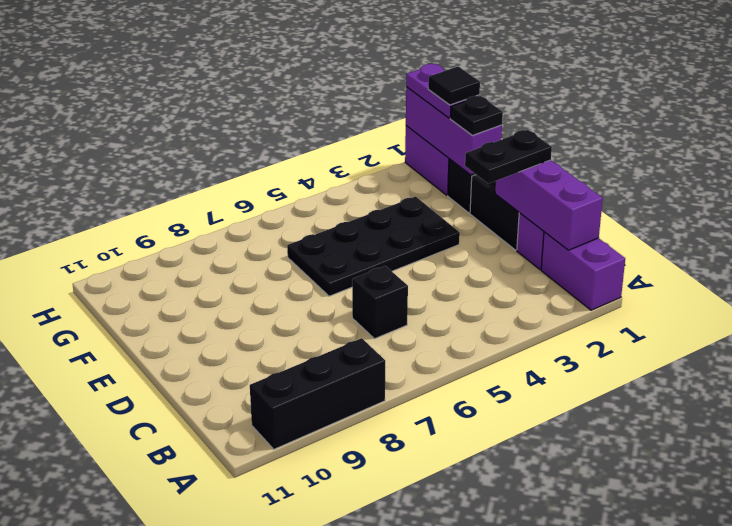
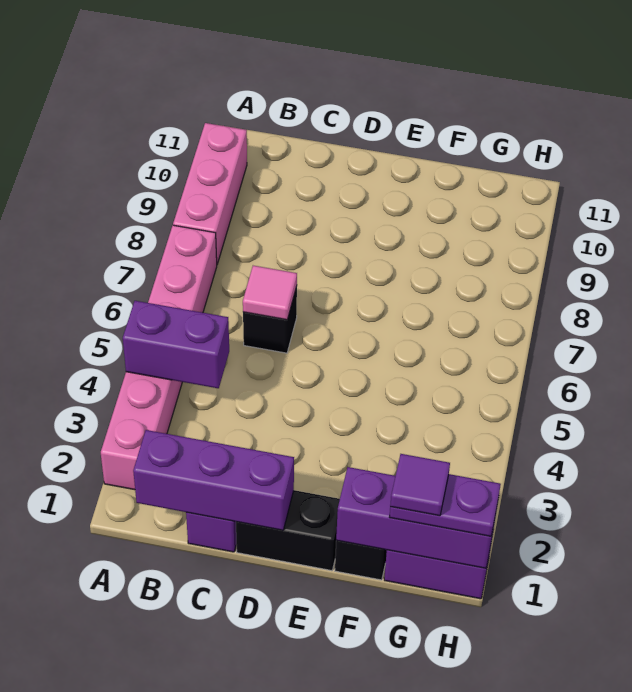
purple brick A1:B1 level 1 -> purple brick A4:B4 level 2
none -> pink brick A2:A7 level 1
black brick A8:A10 level 1 -> pink brick A8:A10 level 1
none -> pink tile C6 level 2
black plate D1:D2 level 3 -> none
black plate E3:F6 level 1 -> none
black plate F1 level 3 -> none
black tile G1 level 4 -> purple tile G1 level 4

